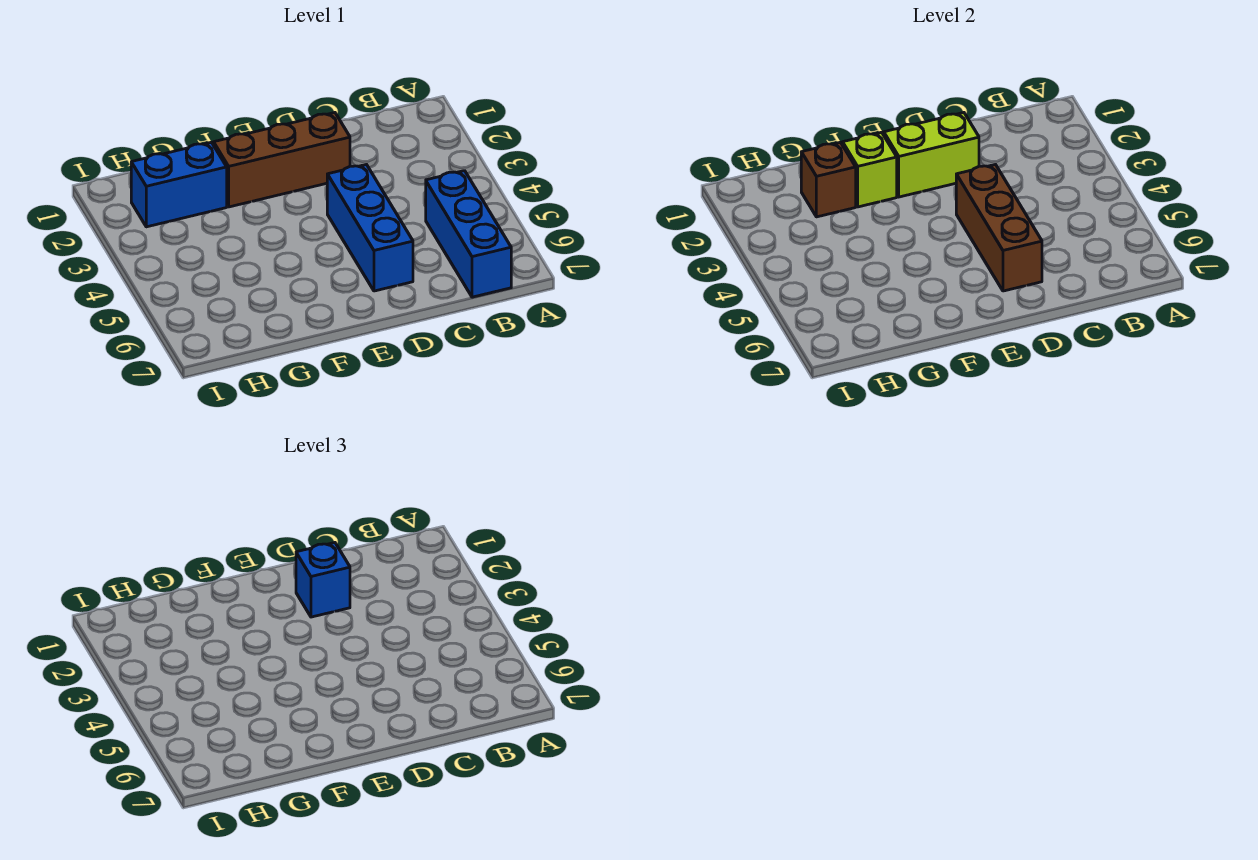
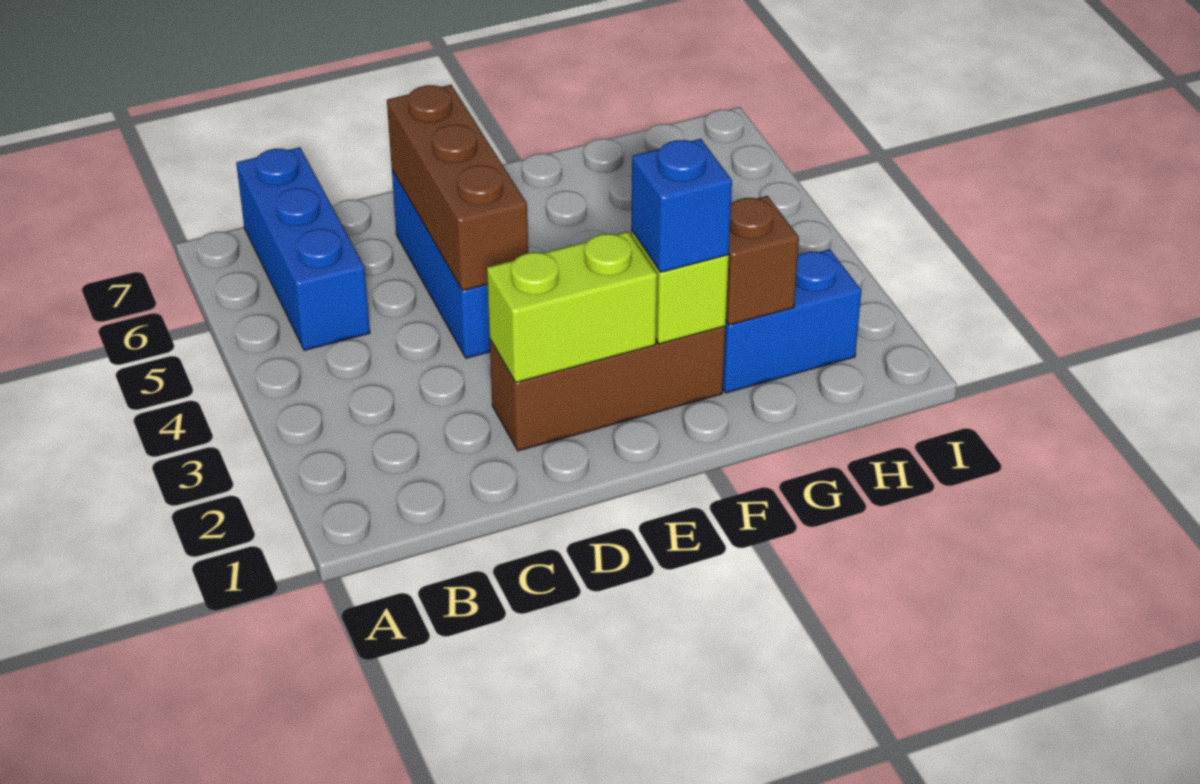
blue brick D2 level 3 -> blue brick F2 level 3

